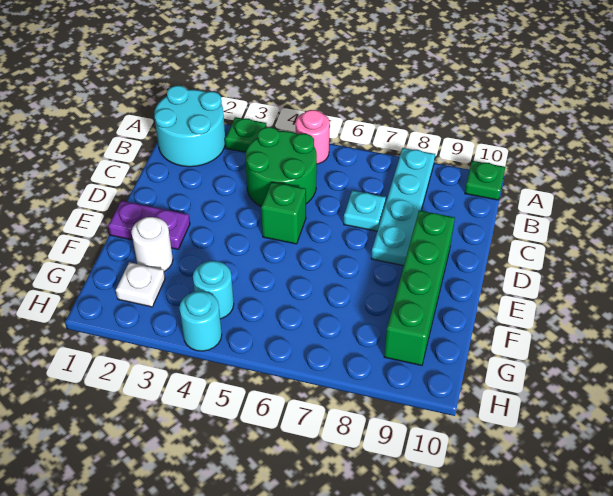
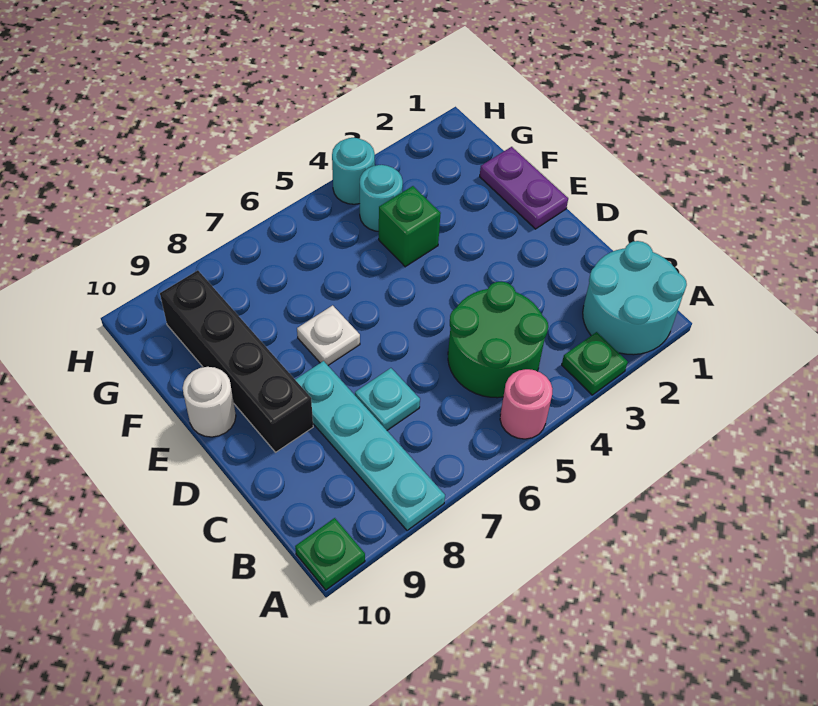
green brick D5 level 1 -> green brick F4 level 1
green brick D9:G9 level 1 -> black brick D9:G9 level 1
purple plate E1:E2 level 1 -> purple plate E1:F1 level 1
white round brick F2 level 1 -> white round brick E10 level 1
white plate G2 level 1 -> white plate E7 level 1

